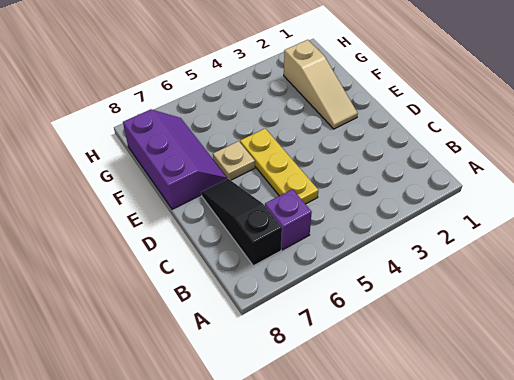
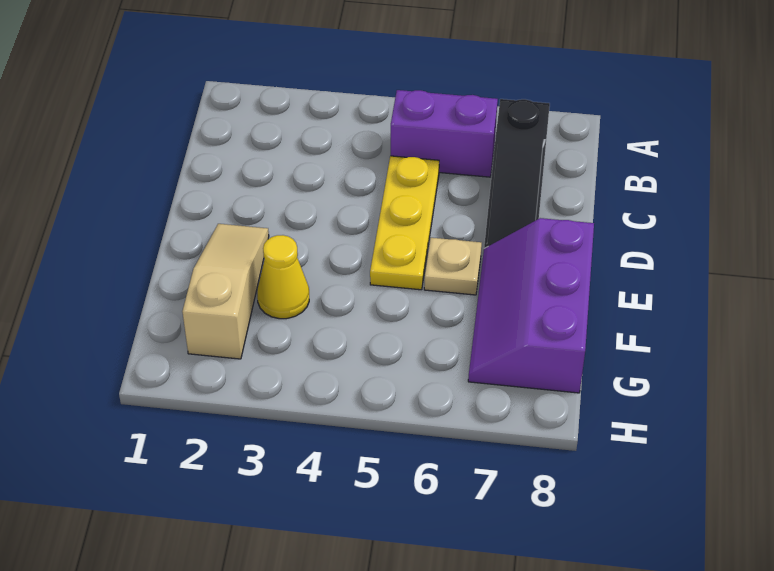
purple brick B6 level 1 -> purple brick B5:B6 level 1
none -> yellow cone F3 level 1

